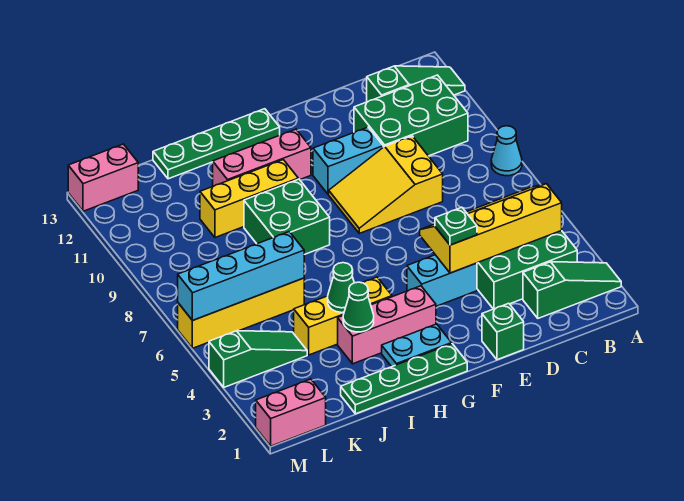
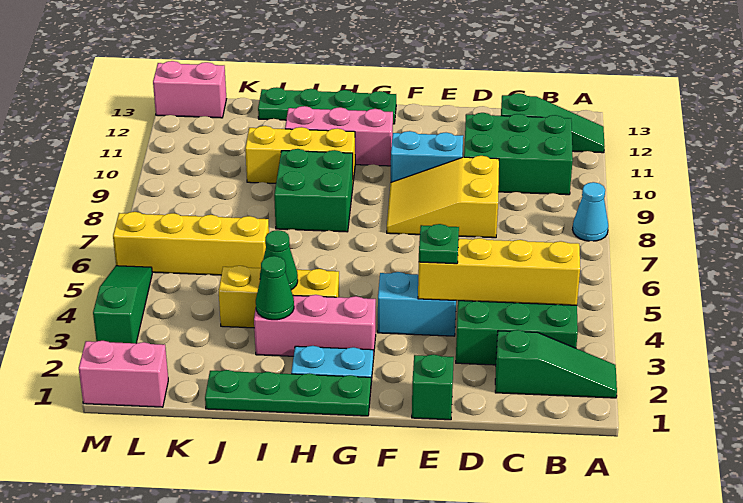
cyan brick J6:M6 level 2 -> none
green slope K4:M4 level 1 top M -> green slope M3:M5 level 1 top 3

